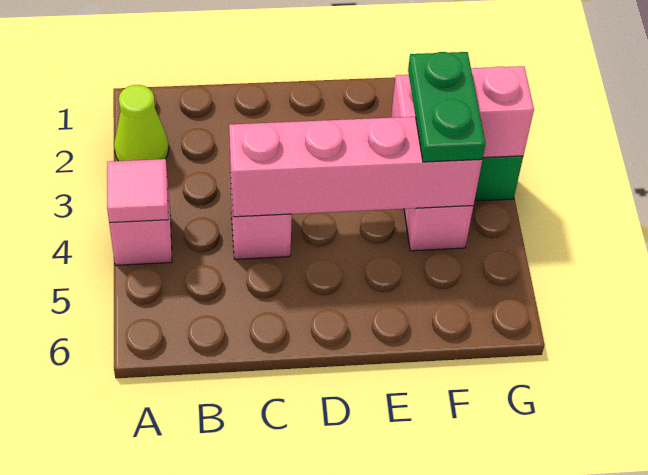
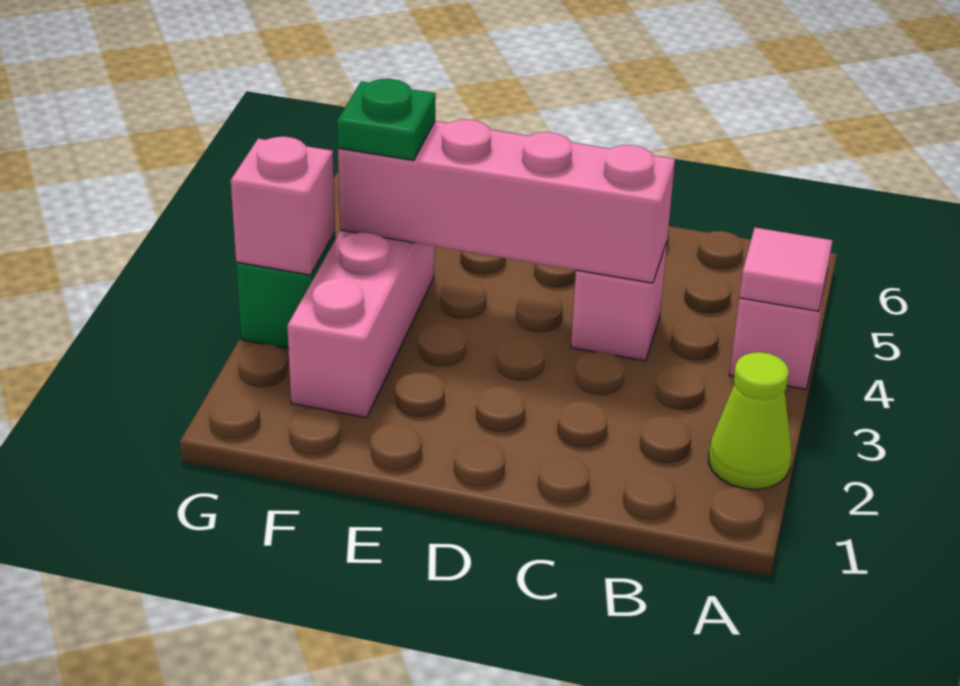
green plate F3:F4 level 3 -> green plate F4 level 3

